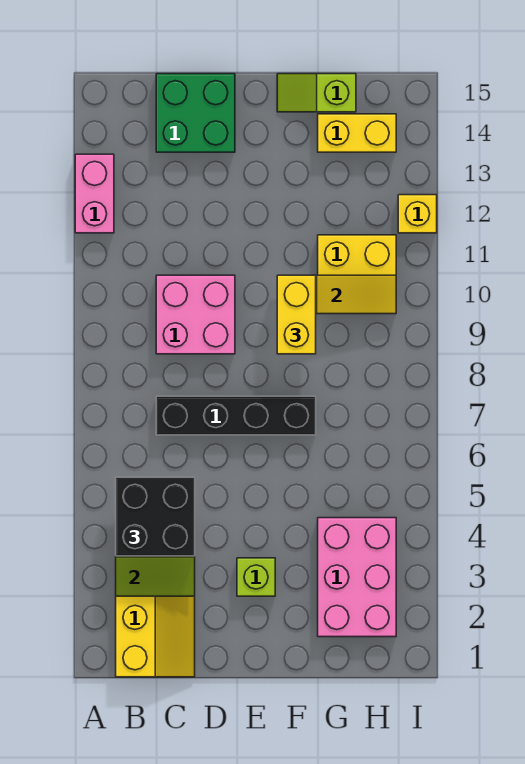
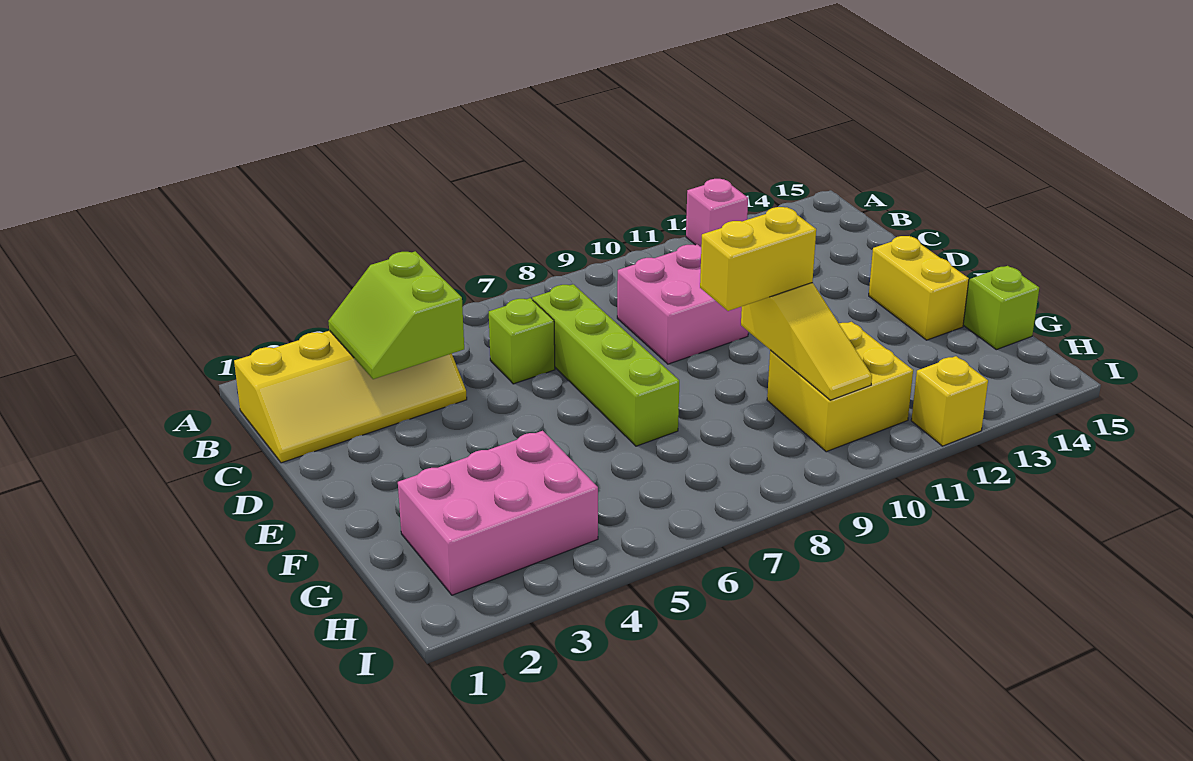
pink brick A12:A13 level 1 -> pink brick A12 level 1
black brick B4:C5 level 3 -> none
black brick C7:F7 level 1 -> lime brick C7:F7 level 1
green brick C14:D15 level 1 -> none
lime brick E3 level 1 -> lime brick C6 level 1
yellow brick G14:H14 level 1 -> yellow brick E14:F14 level 1

